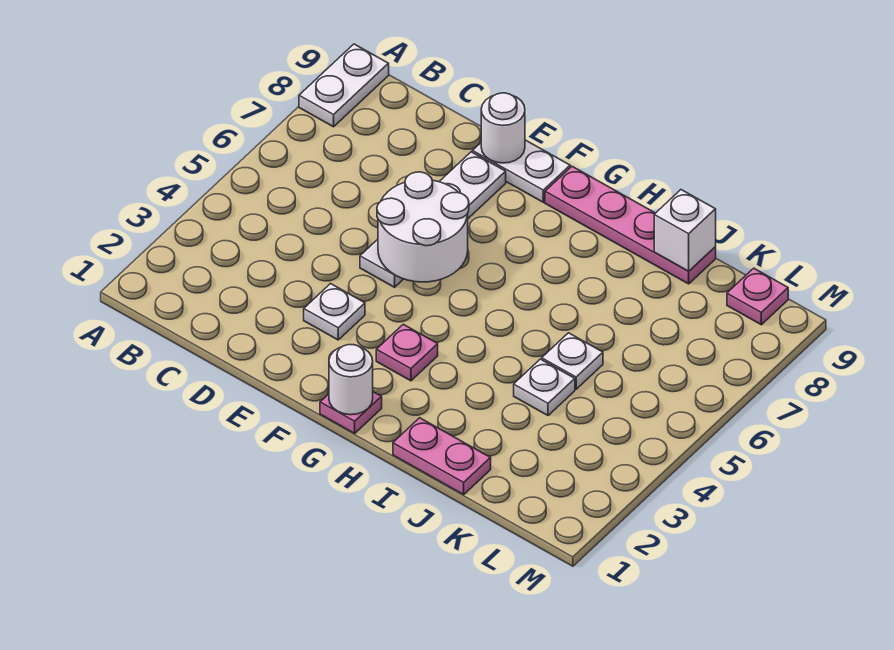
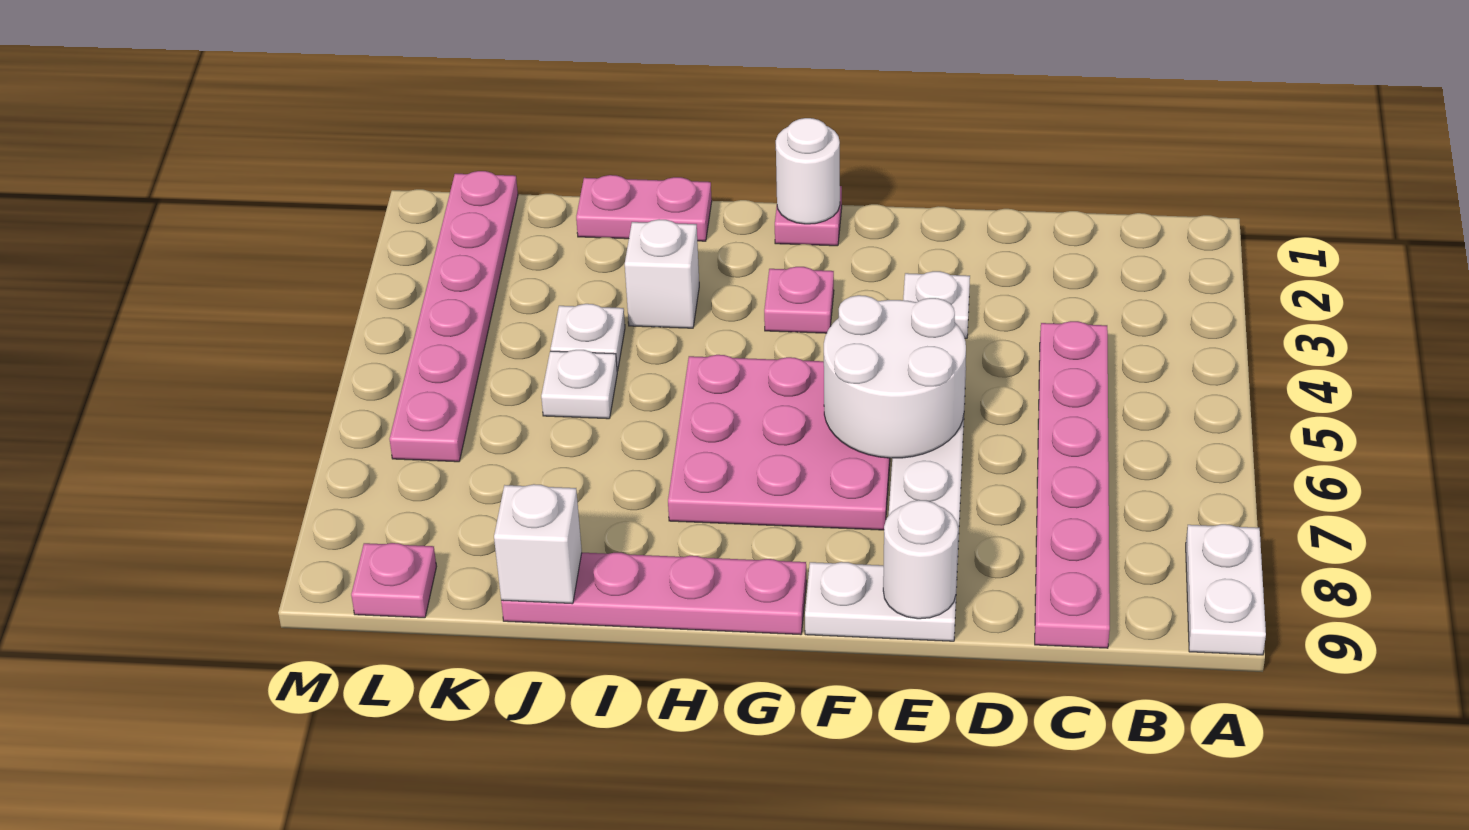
none -> pink plate C4:C9 level 1
none -> pink plate F5:H7 level 1
none -> white brick I3 level 1
none -> pink plate L1:L6 level 1

